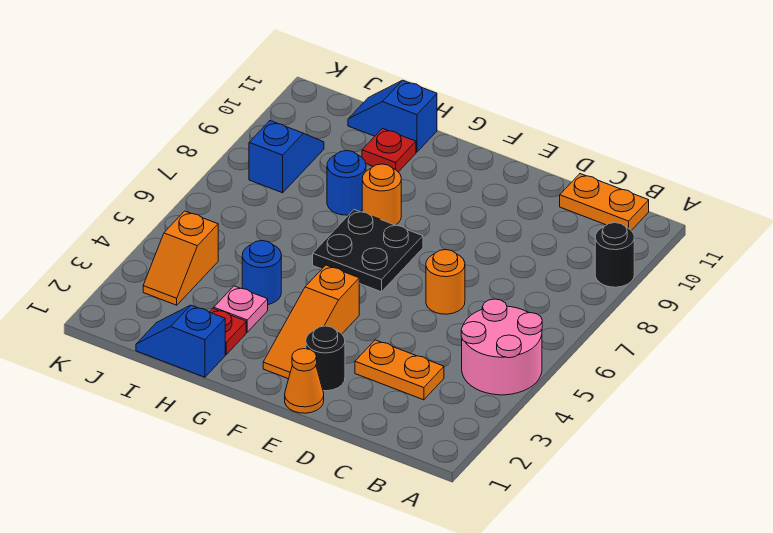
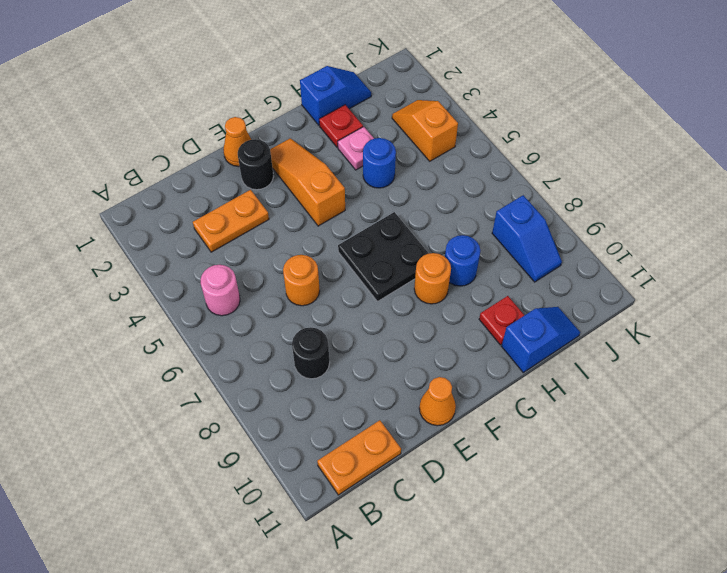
pink round brick A4:B5 level 1 -> pink round brick B5 level 1
black round brick A9 level 1 -> black round brick C8 level 1
none -> orange cone E11 level 1

